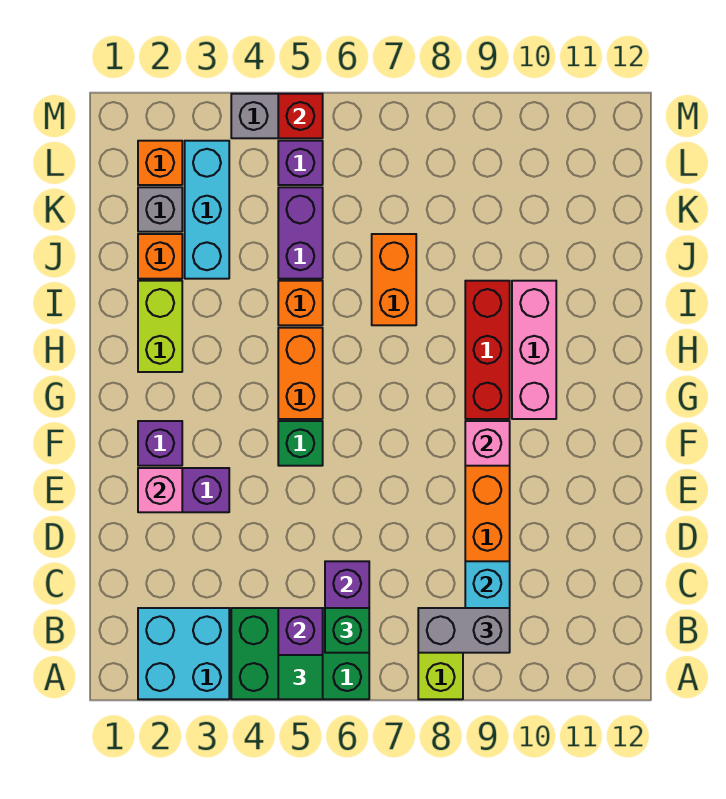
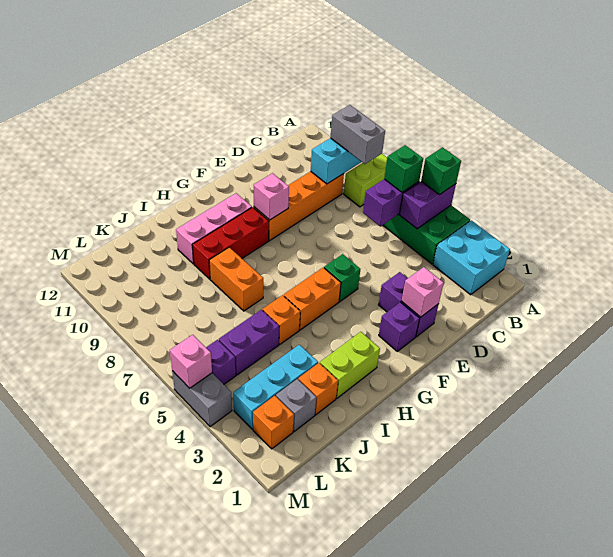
green tile A5 level 3 -> green brick A5 level 3
orange brick I7:J7 level 1 -> orange brick I7:I8 level 1
red brick M5 level 2 -> pink brick M5 level 2

